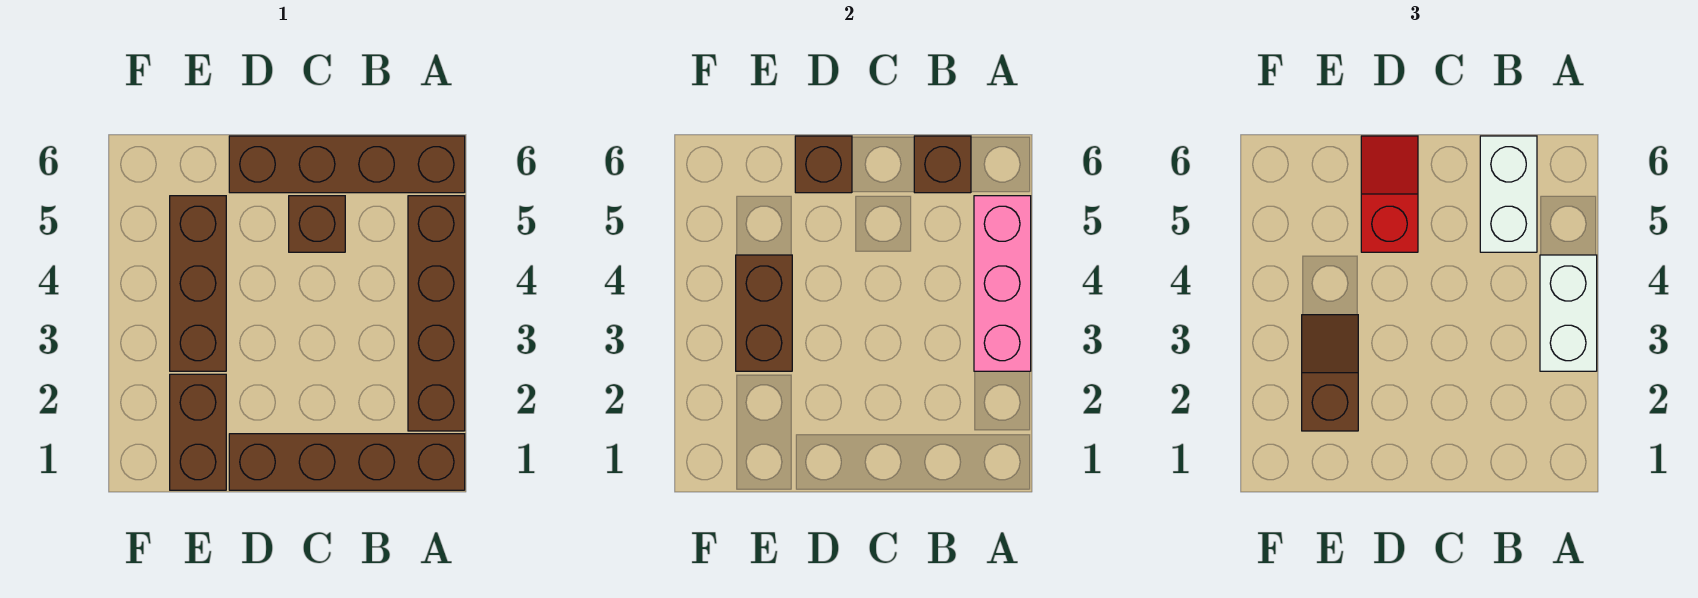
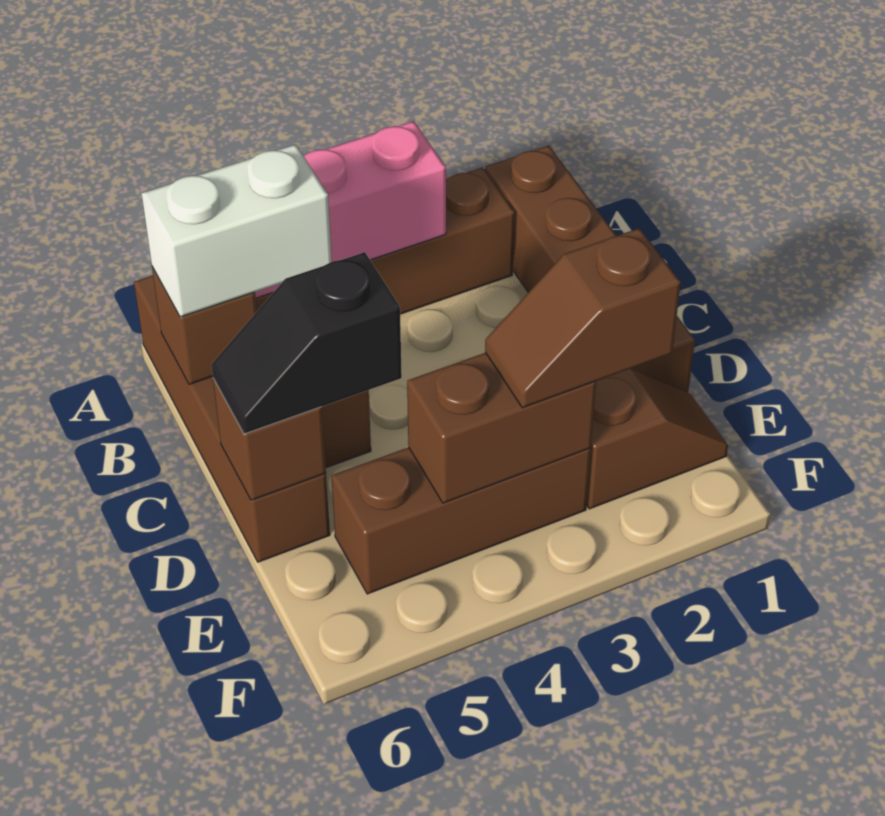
white brick A3:A4 level 3 -> none
red slope D5:D6 level 3 top 5 -> black slope D5:D6 level 3 top 5
brown brick E1:E2 level 1 -> brown slope E1:E2 level 1 top 2

